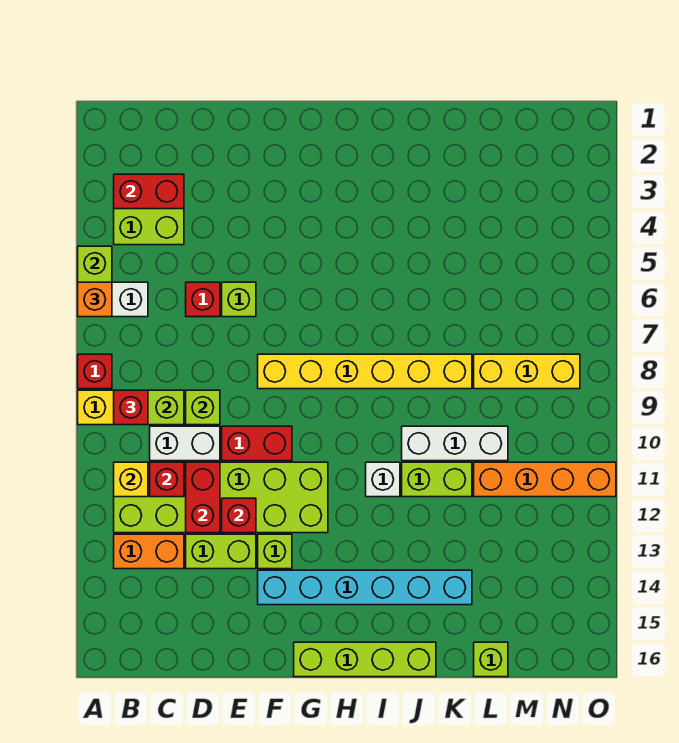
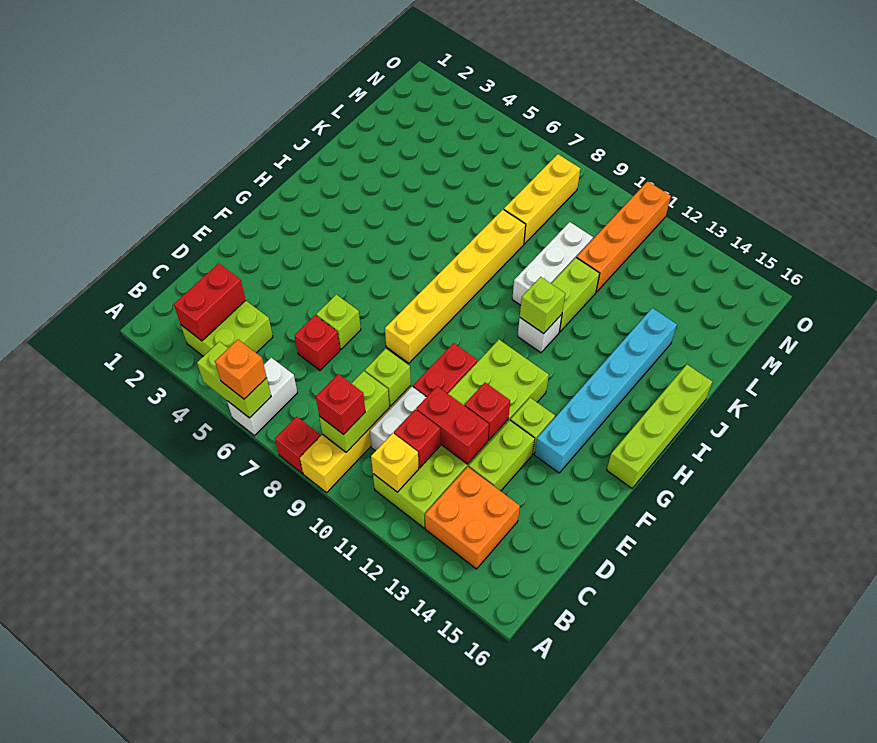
orange brick B13:C13 level 1 -> orange brick B13:C14 level 1
lime brick L16 level 1 -> lime brick I11 level 2

